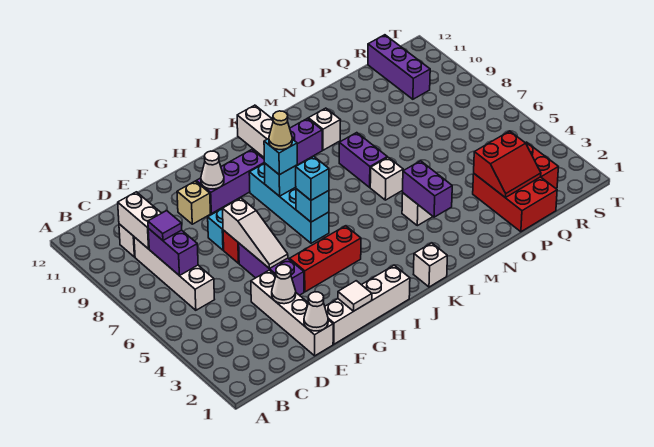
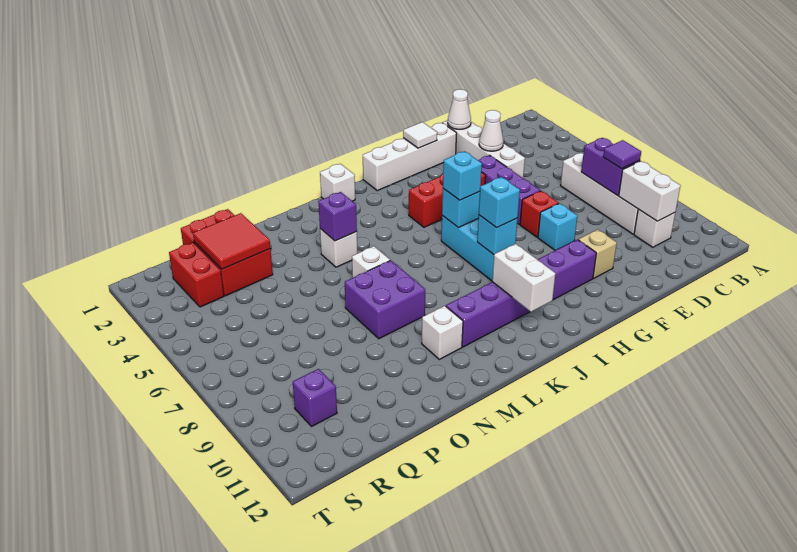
white slope F5:F7 level 2 top 7 -> none
white cone G10 level 2 -> none
tan cone I8 level 4 -> none
purple brick M3:M4 level 2 -> purple brick M4 level 2
purple brick M7:M8 level 1 -> purple brick M7:N8 level 1
red slope P2:Q3 level 2 top 3 -> red tile P2:Q3 level 2
purple brick R10:R12 level 1 -> purple brick R10 level 1

